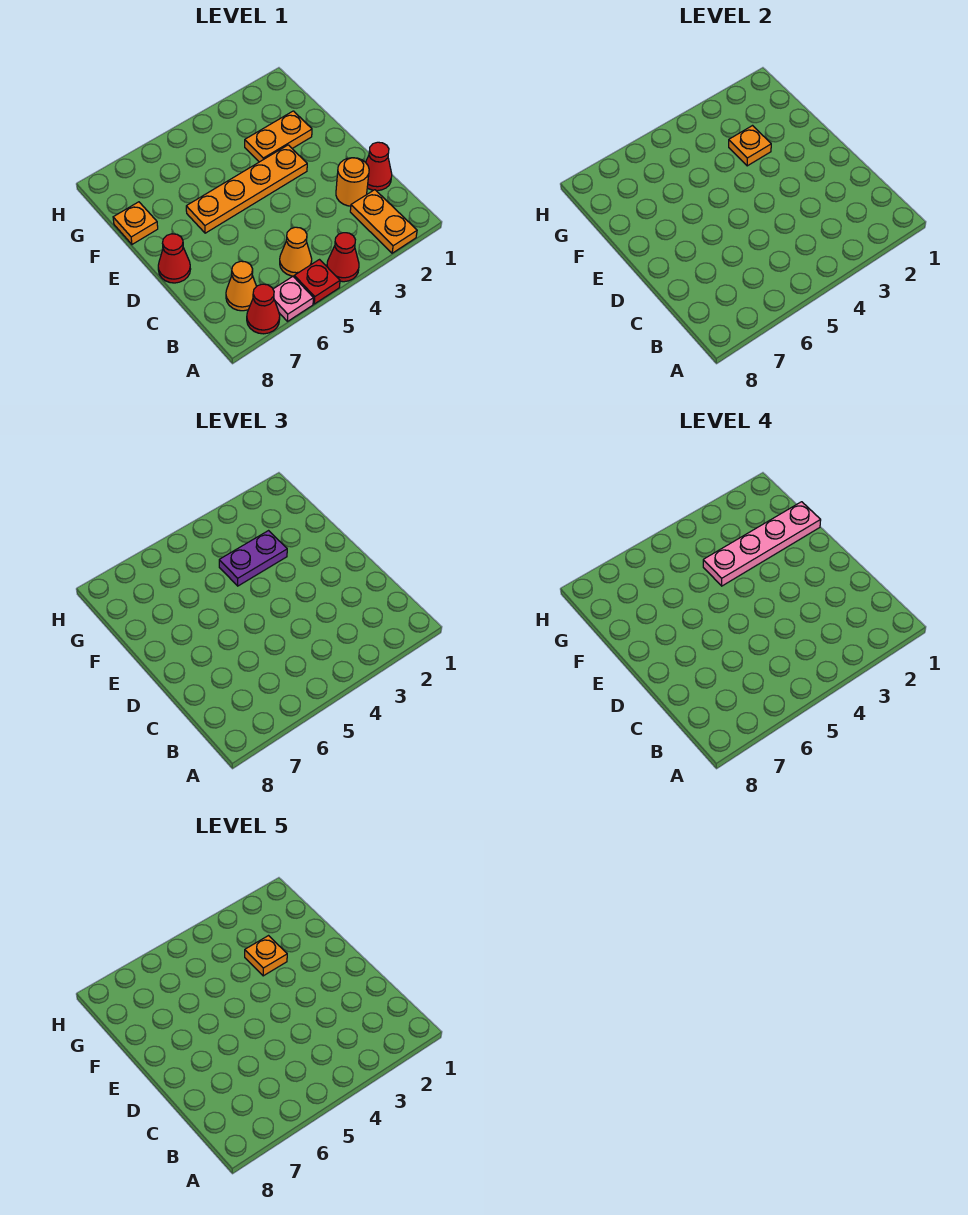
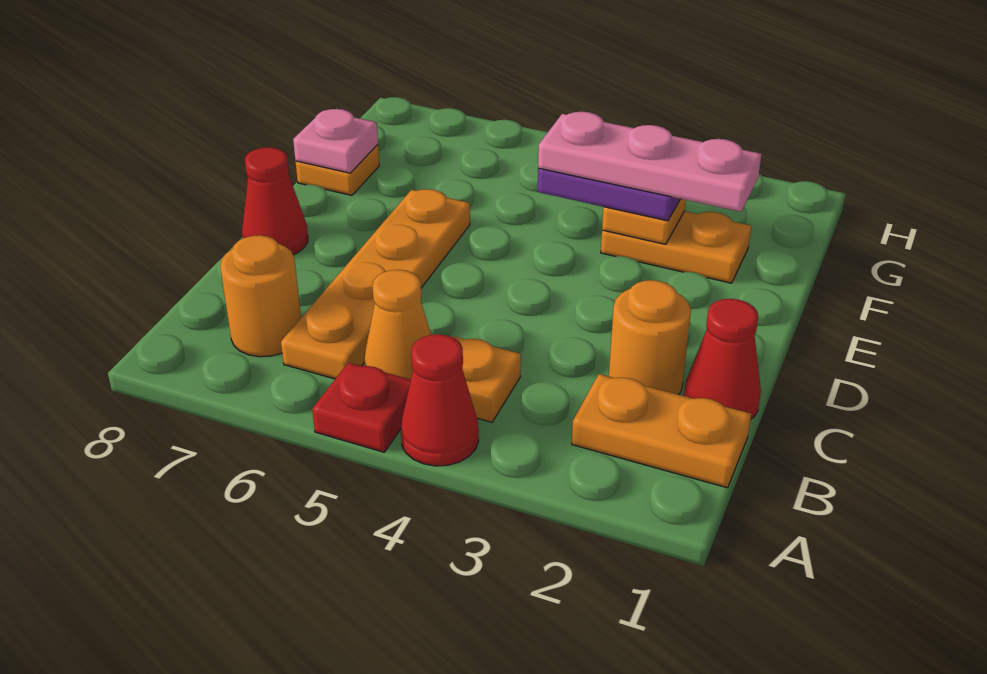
orange plate A2:B2 level 1 -> orange plate B1:B2 level 1
pink plate A6 level 1 -> pink plate F8 level 2
red cone A7 level 1 -> none
orange cone B7 level 1 -> orange round brick B7 level 1
orange plate E3:E6 level 1 -> orange plate B6:E6 level 1
pink plate F1:F4 level 4 -> pink plate F2:F4 level 4
orange plate F3 level 5 -> orange plate B4 level 1

